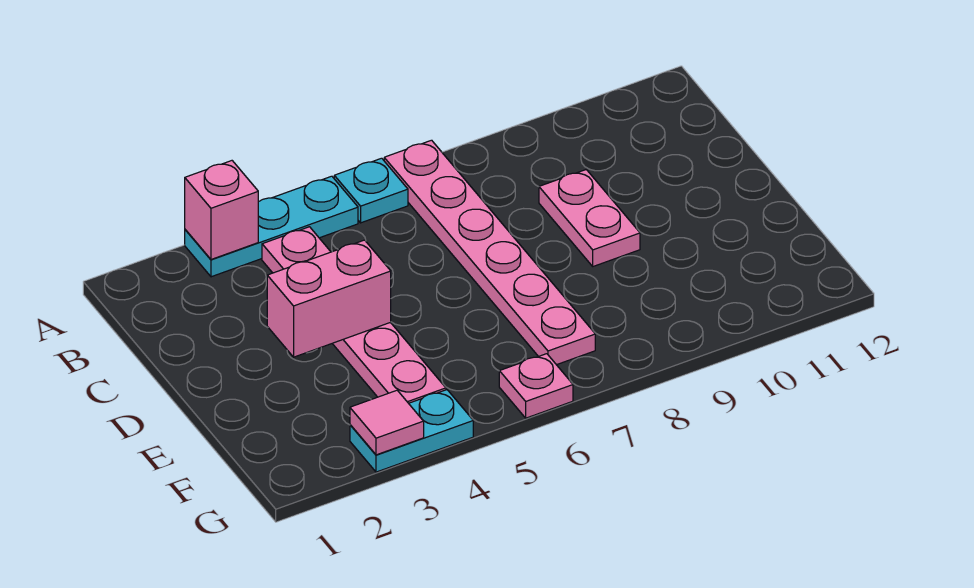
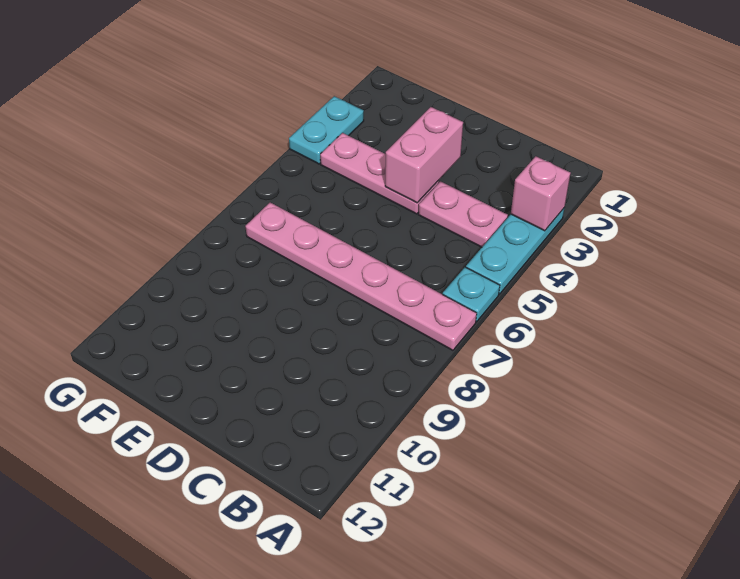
pink plate C9:D9 level 1 -> none
pink tile G3 level 2 -> none
pink plate G6 level 1 -> none

